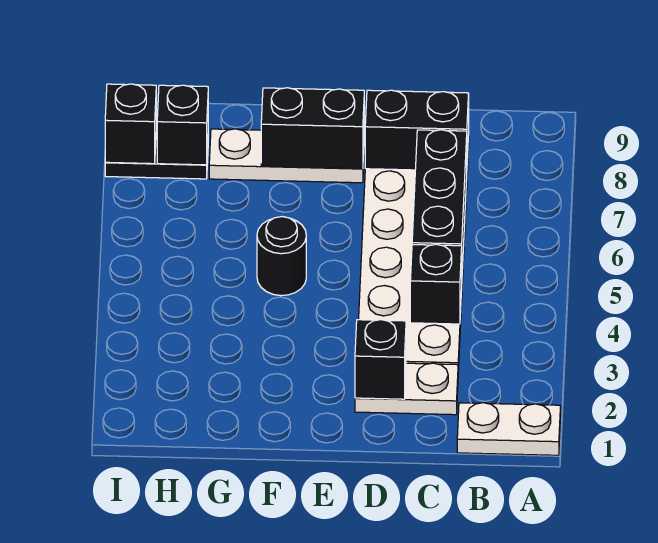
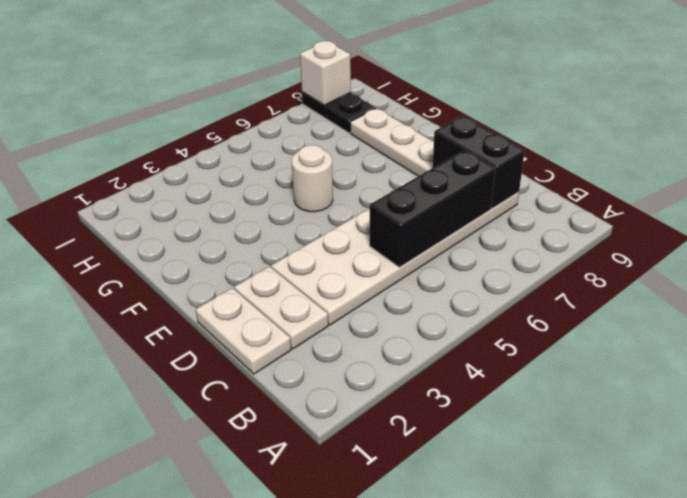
white plate A1:B1 level 1 -> white plate C1:D1 level 1
black brick C4 level 2 -> none
black brick D2 level 2 -> none
black brick E8:F8 level 2 -> none
black round brick F5 level 1 -> white round brick F5 level 1
black brick H8 level 2 -> none
black brick I8 level 2 -> white brick I8 level 2

